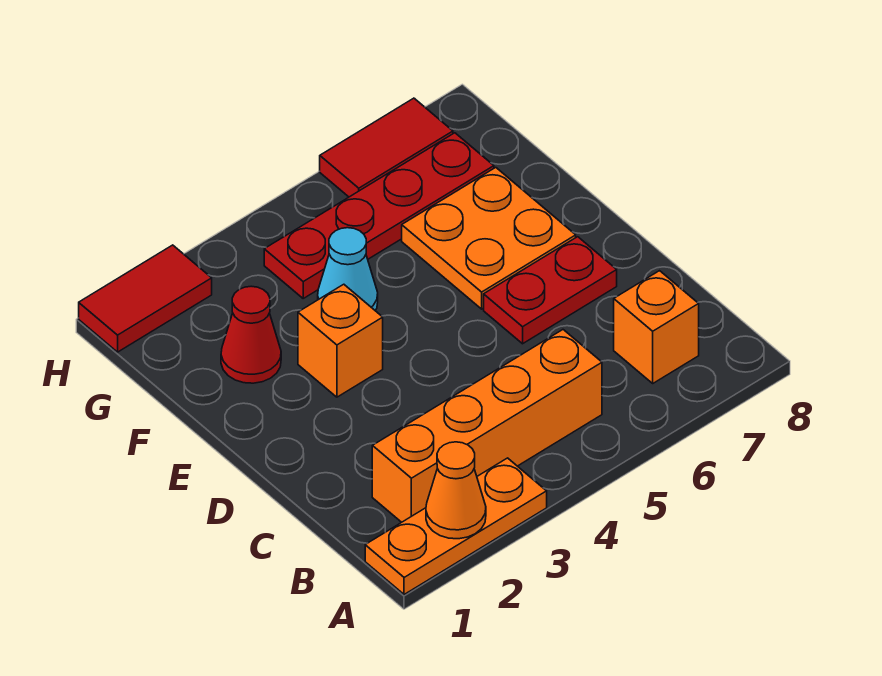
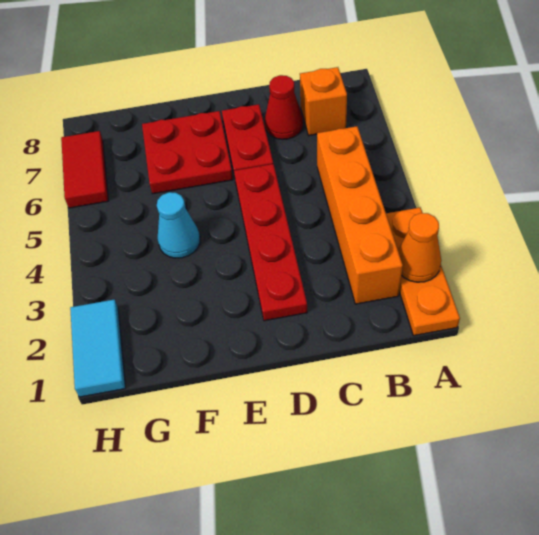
orange brick E3 level 1 -> none
orange plate E6:F7 level 1 -> red plate E6:F7 level 1
red cone F2 level 1 -> red cone C7 level 1
red plate G4:G7 level 1 -> red plate D2:D5 level 1
red tile H1:H2 level 1 -> cyan tile H1:H2 level 1

